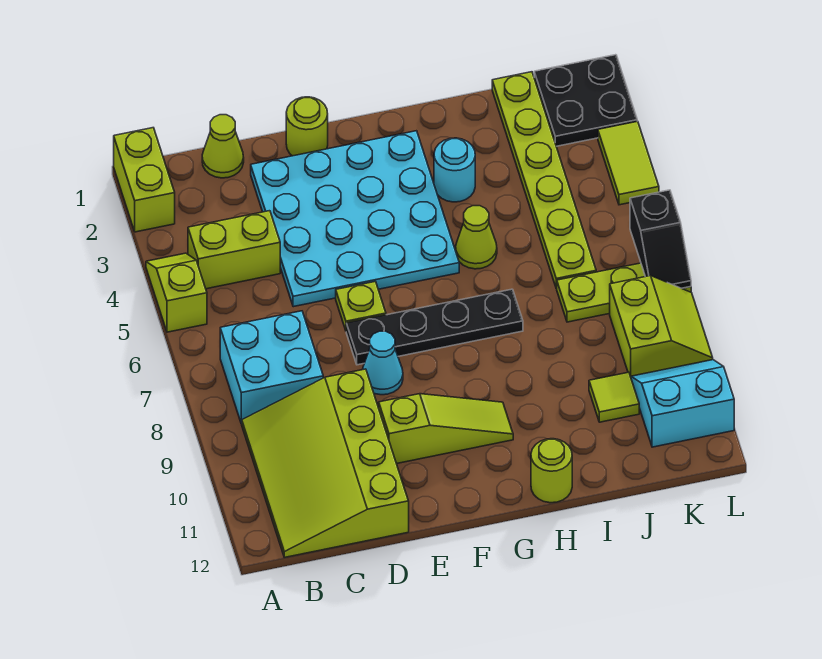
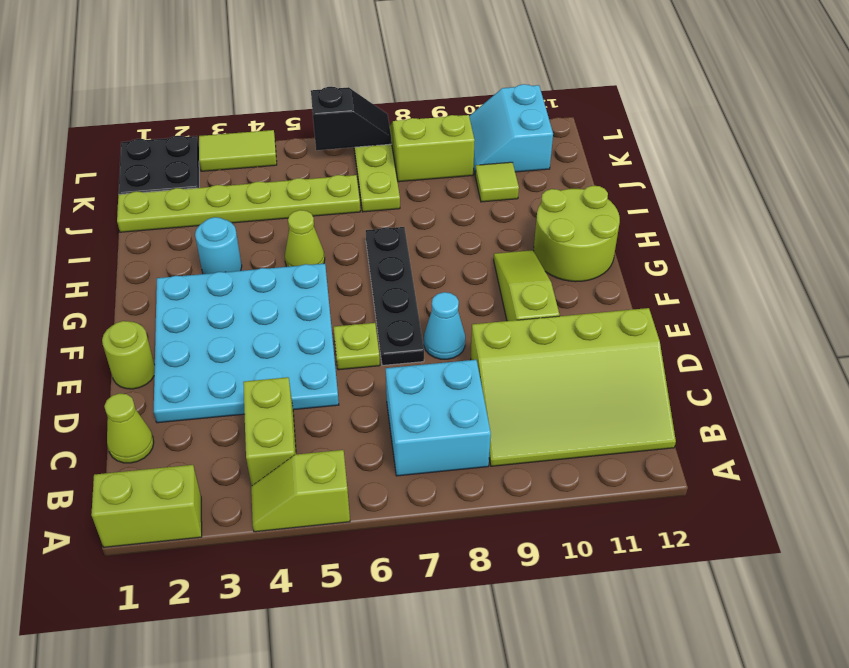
lime round brick H12 level 1 -> lime round brick G11:H12 level 1

